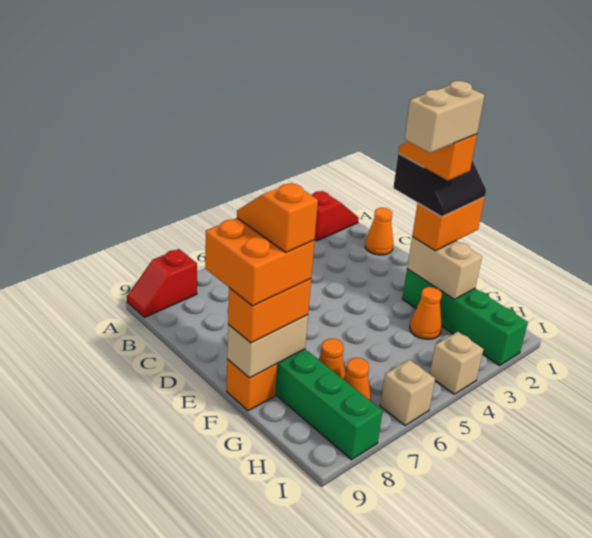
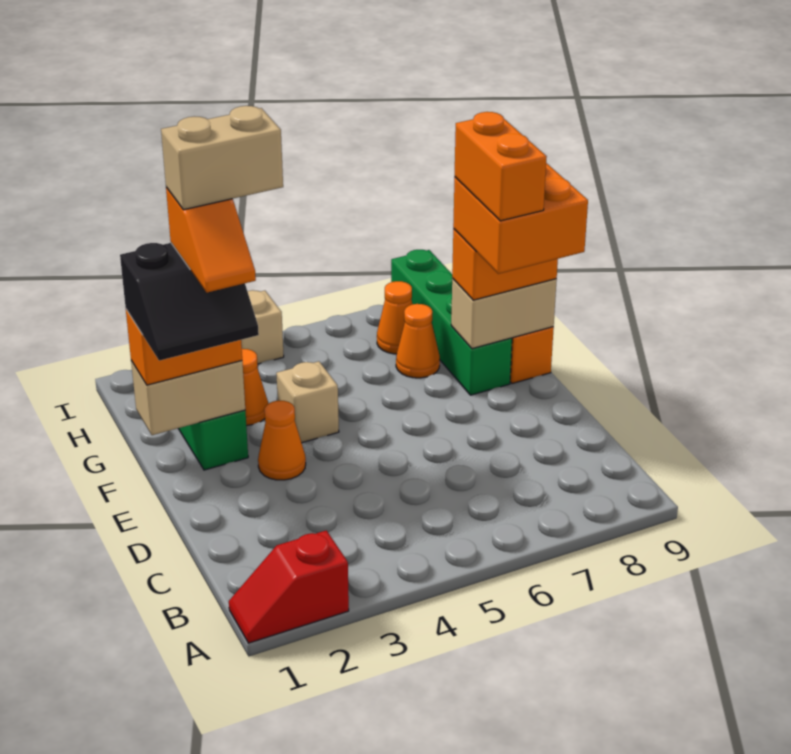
red slope A8:A9 level 1 top 8 -> none
orange cone C1 level 1 -> orange cone E3 level 1
black slope E1:F2 level 4 top E -> black slope E1:F2 level 4 top F
orange slope E8:F8 level 5 top F -> orange brick E8:F8 level 5
tan brick F2:G2 level 2 -> tan brick F1:F2 level 2
tan brick I6 level 1 -> tan brick F4 level 1

